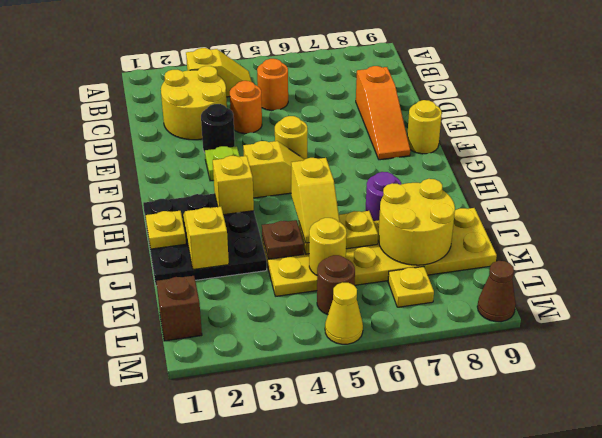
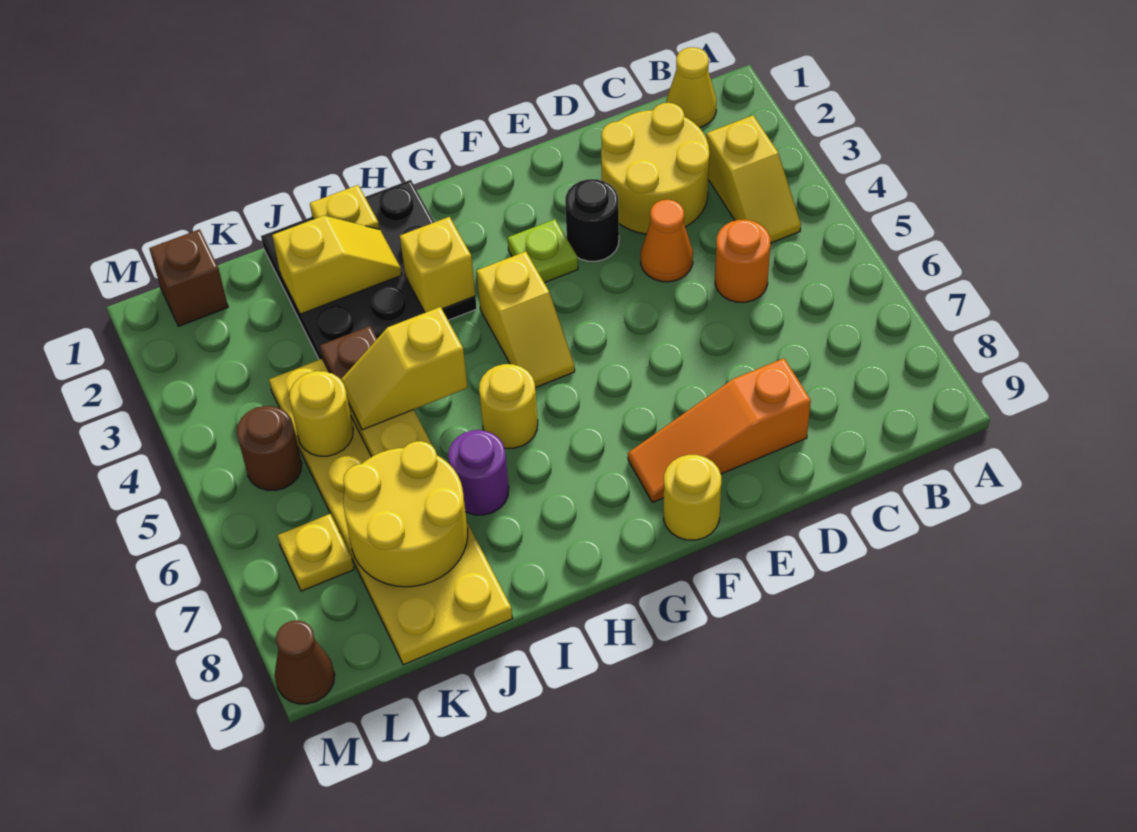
orange round brick D4 level 1 -> orange cone D4 level 1
yellow round brick F5 level 1 -> yellow round brick H6 level 1
yellow cone M5 level 1 -> yellow cone B1 level 1

